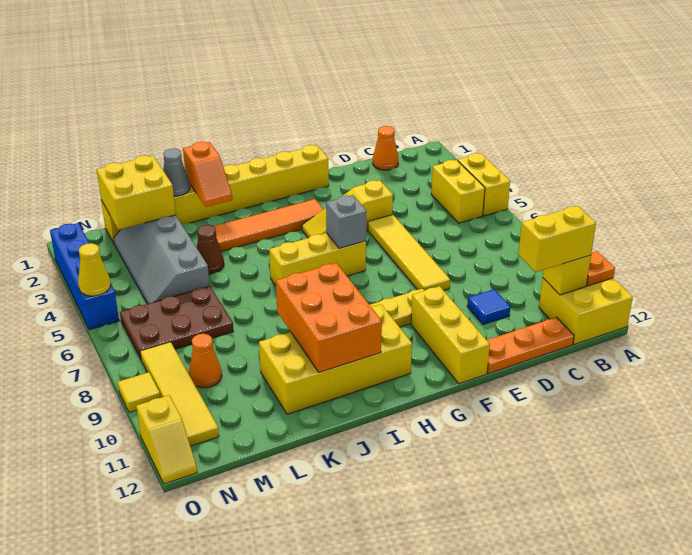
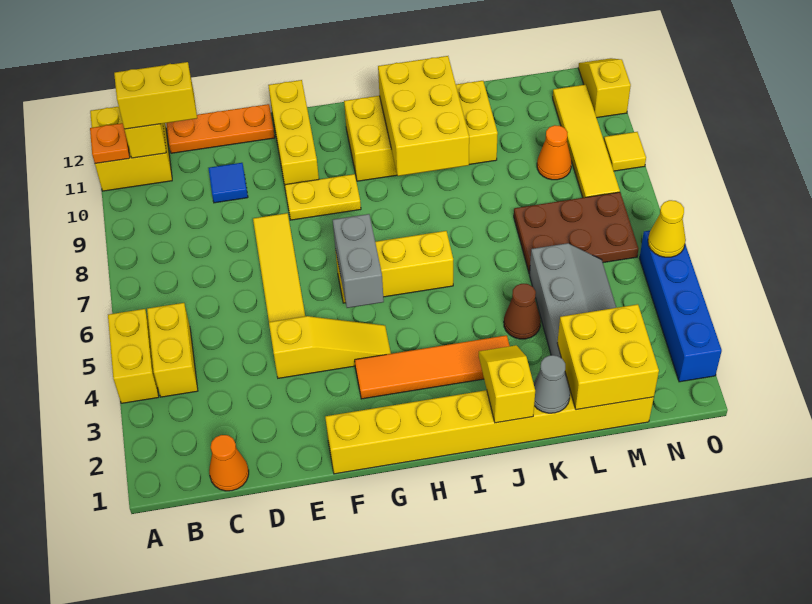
grey brick G6 level 2 -> grey brick G5:G6 level 2
orange brick I9:J11 level 2 -> yellow brick I9:J11 level 2
orange slope J1:J2 level 2 top 1 -> yellow slope J1:J2 level 2 top 1

